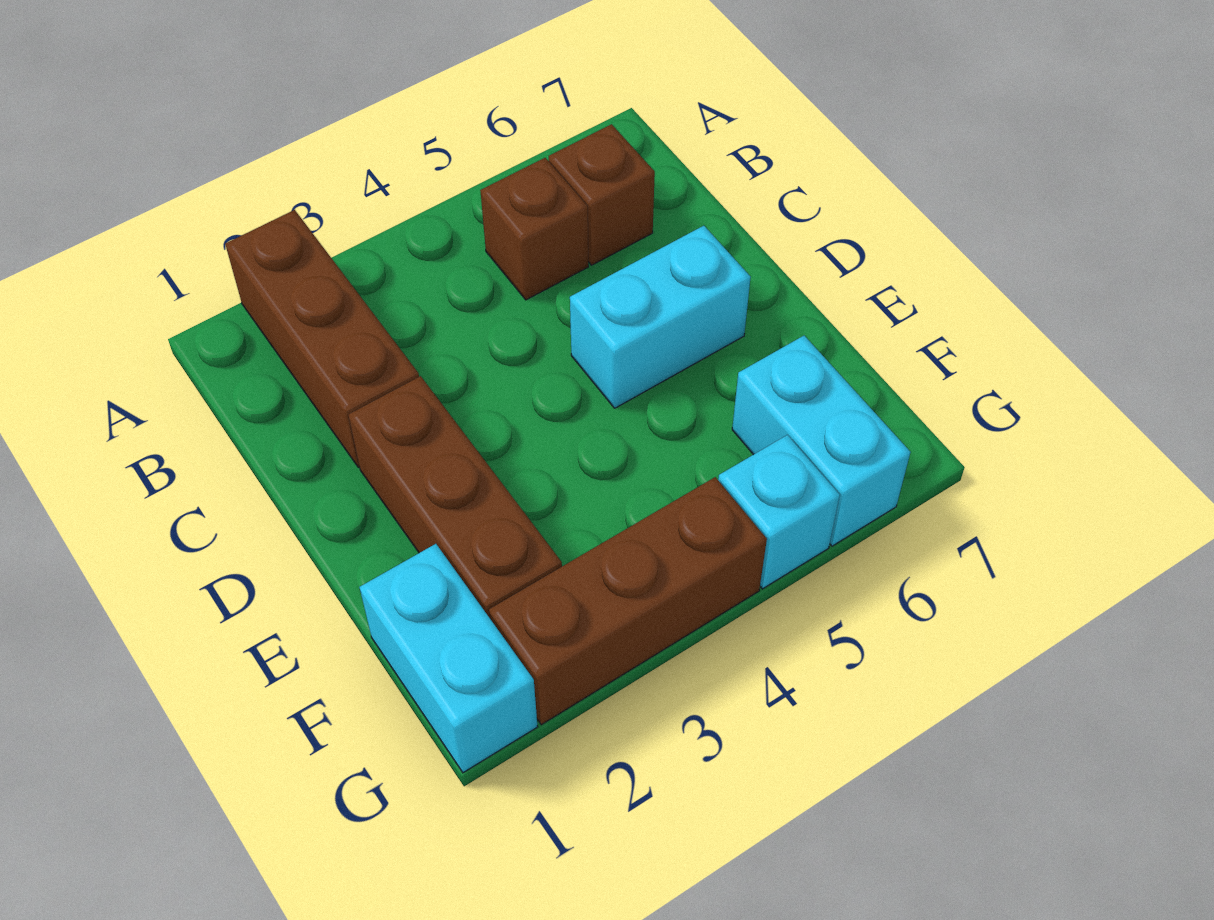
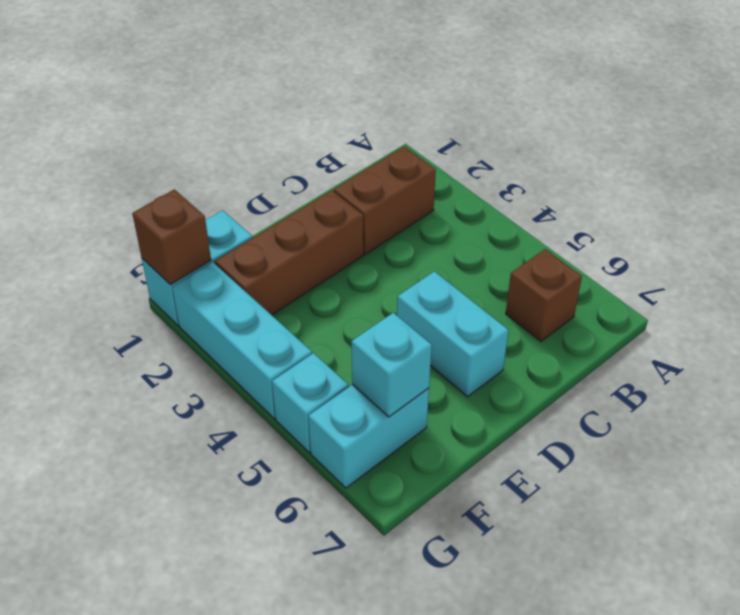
brown brick A2:C2 level 1 -> brown brick B2:C2 level 1
brown brick B5 level 1 -> brown brick G1 level 2
none -> cyan brick F6 level 2
brown brick G2:G4 level 1 -> cyan brick G2:G4 level 1

